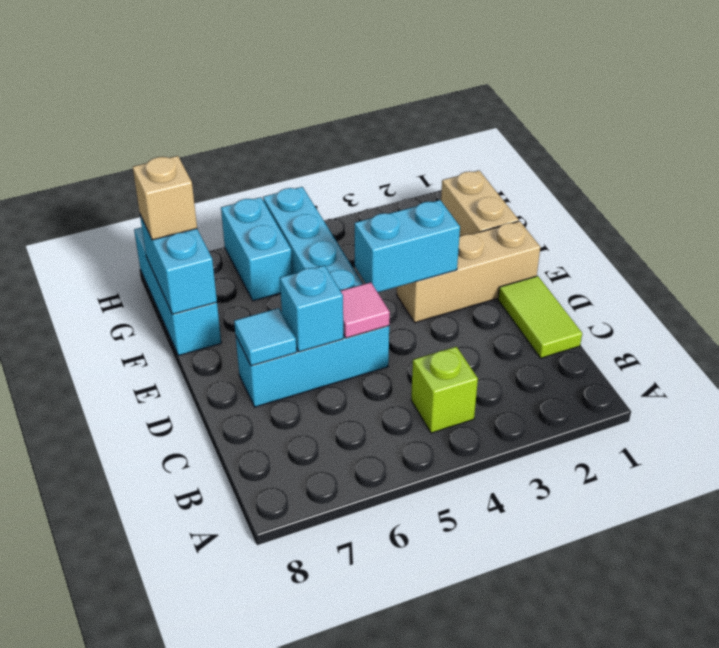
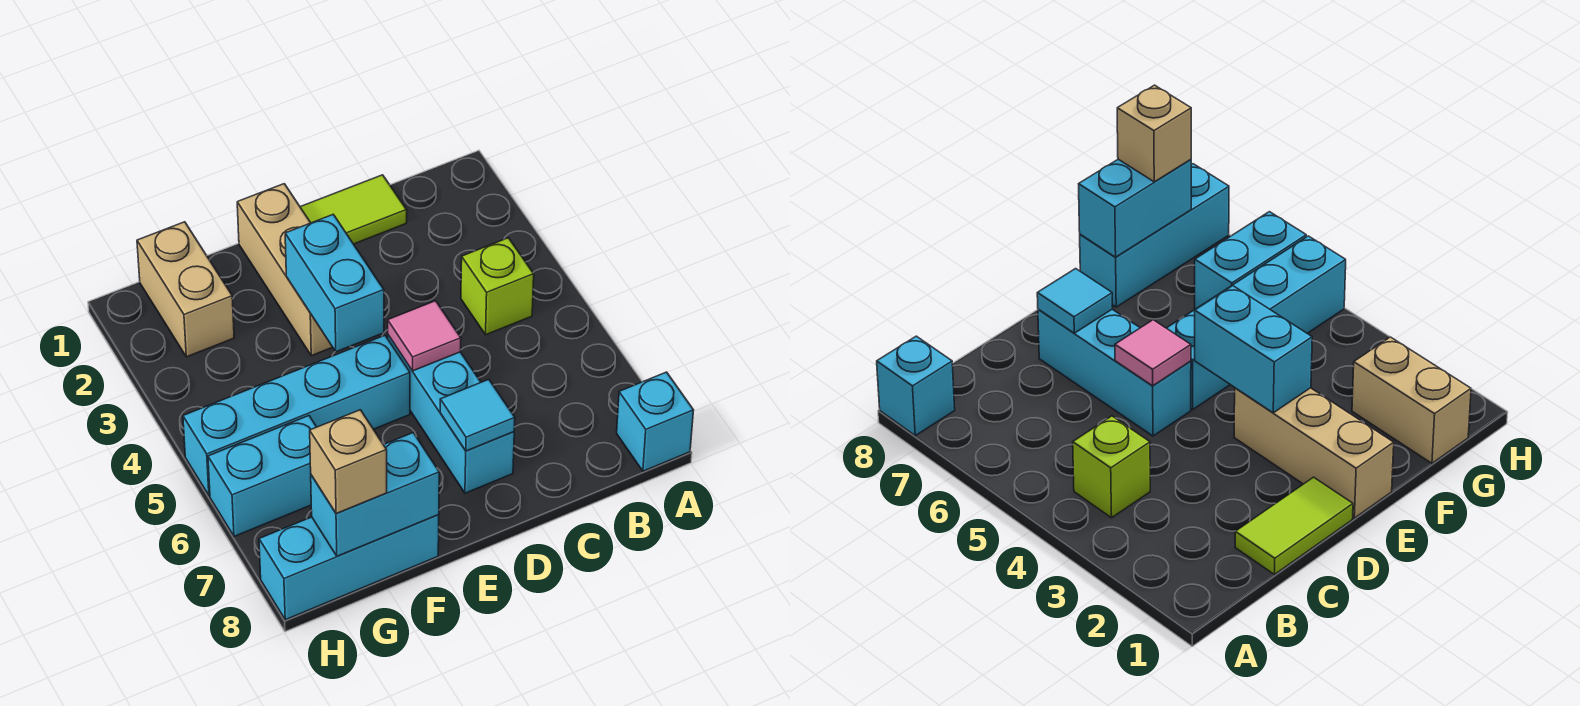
cyan brick D6 level 2 -> cyan brick A8 level 1
tan brick F1:G1 level 1 -> tan brick G1:G2 level 1

